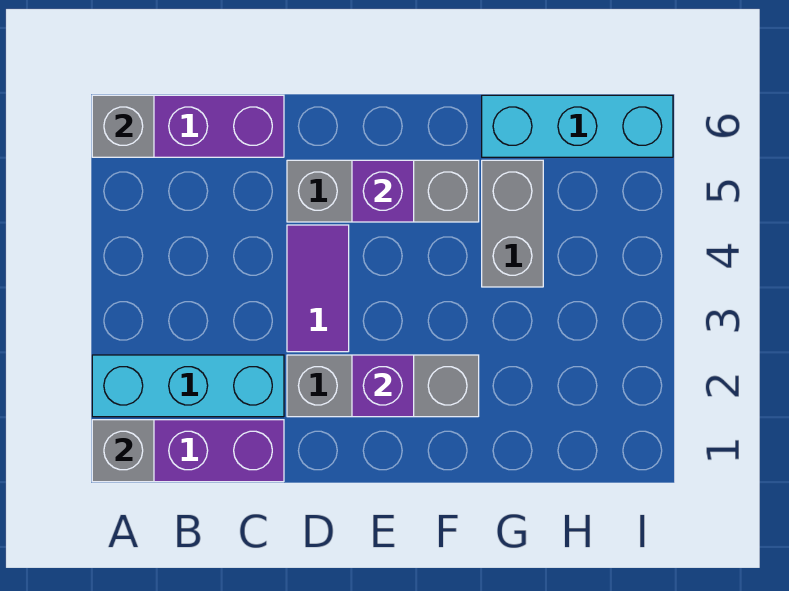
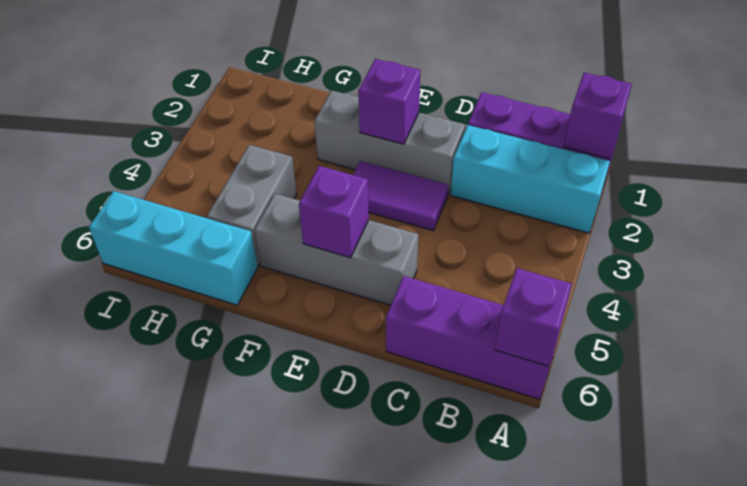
grey brick A1 level 2 -> purple brick A1 level 2
grey brick A6 level 2 -> purple brick A6 level 2
purple tile D3:D4 level 1 -> purple tile D3:E3 level 1

